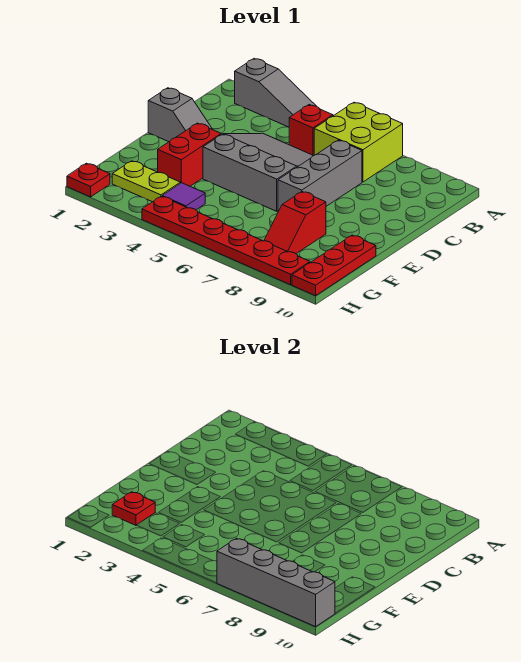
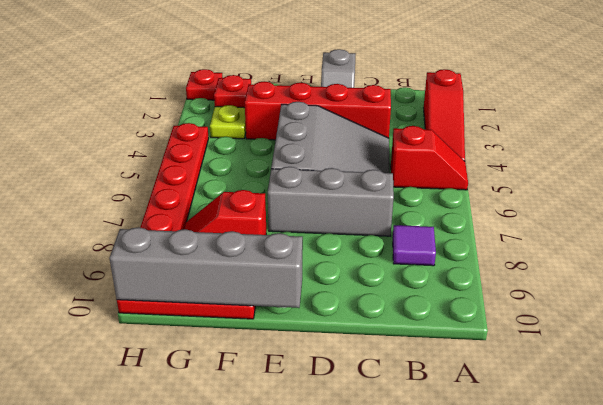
grey slope A2:A4 level 1 top 2 -> red slope A2:A4 level 1 top 2
lime brick A6:B7 level 1 -> none
red brick E3:F3 level 1 -> red brick C3:F3 level 1
purple tile G4 level 1 -> purple tile B8 level 1
grey brick H7:H10 level 2 -> grey brick E10:H10 level 2

